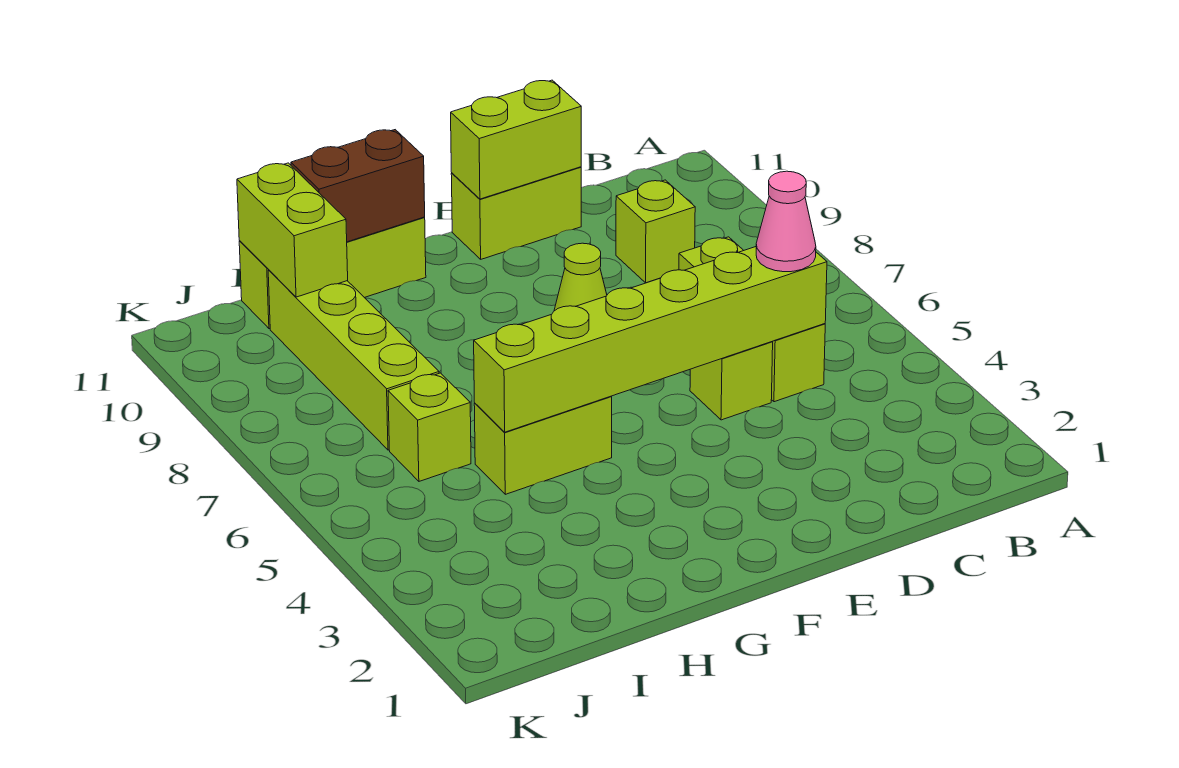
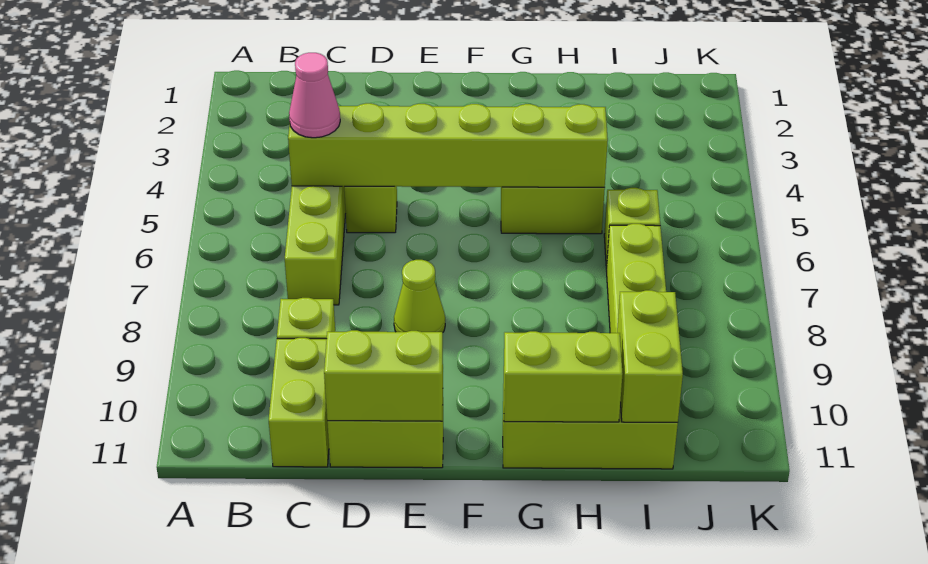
none -> lime brick C10:C11 level 1
brown brick G11:H11 level 2 -> lime brick G11:H11 level 2

